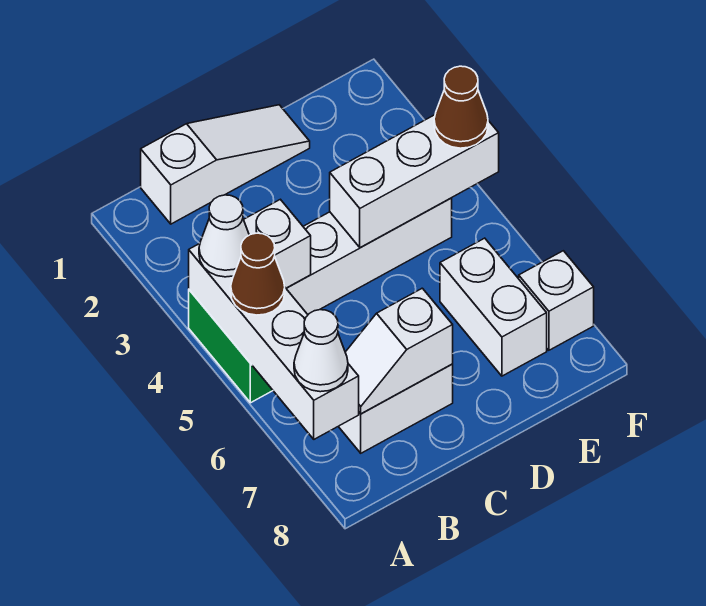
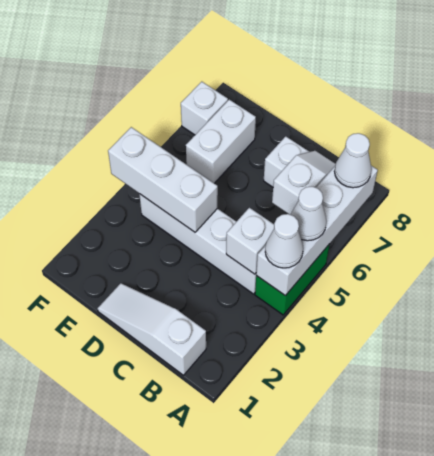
brown cone A5 level 3 -> white cone A5 level 3
white slope B7:C7 level 2 top C -> white slope B6:B7 level 2 top 6
brown cone F4 level 3 -> none

